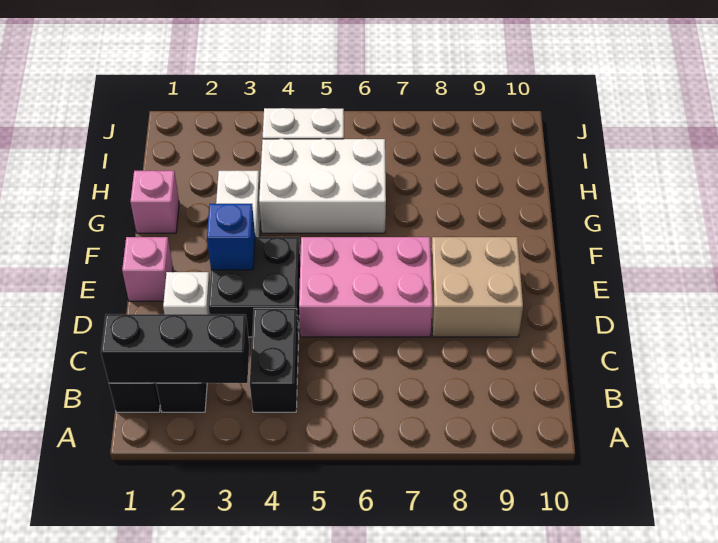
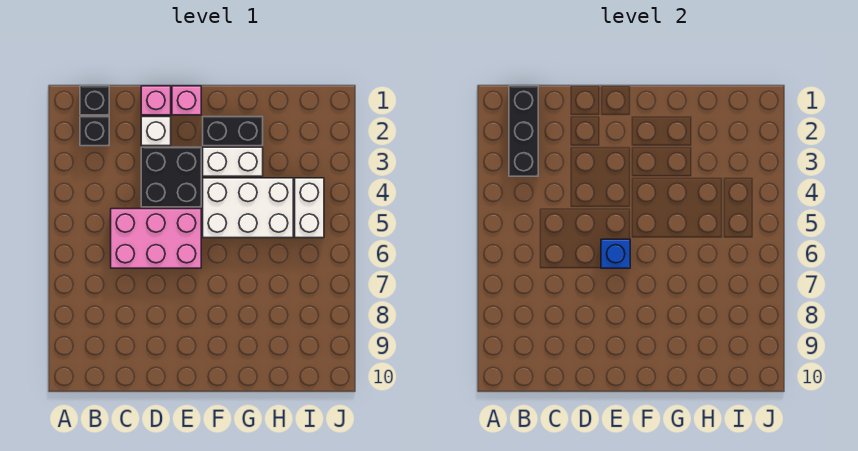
black brick B4:C4 level 1 -> black brick F2:G2 level 1
pink brick D5:E7 level 1 -> pink brick C5:E6 level 1
tan brick D8:E9 level 1 -> none
blue brick E3 level 2 -> blue brick E6 level 2
pink brick G1 level 1 -> pink brick D1 level 1
white brick G4:H6 level 1 -> white brick F4:H5 level 1

